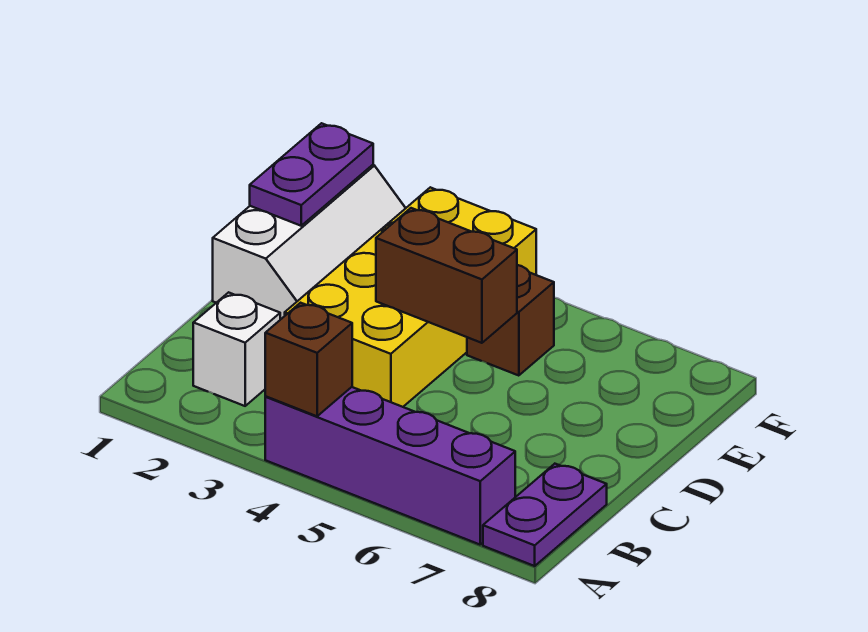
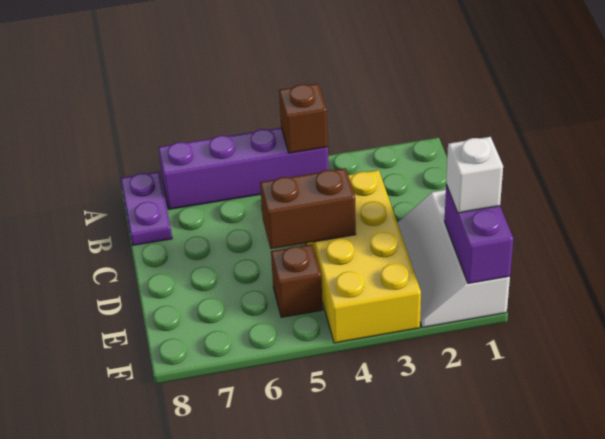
white brick B2 level 1 -> white brick E1 level 3
purple plate E1:F1 level 2 -> purple brick E1:F1 level 2

